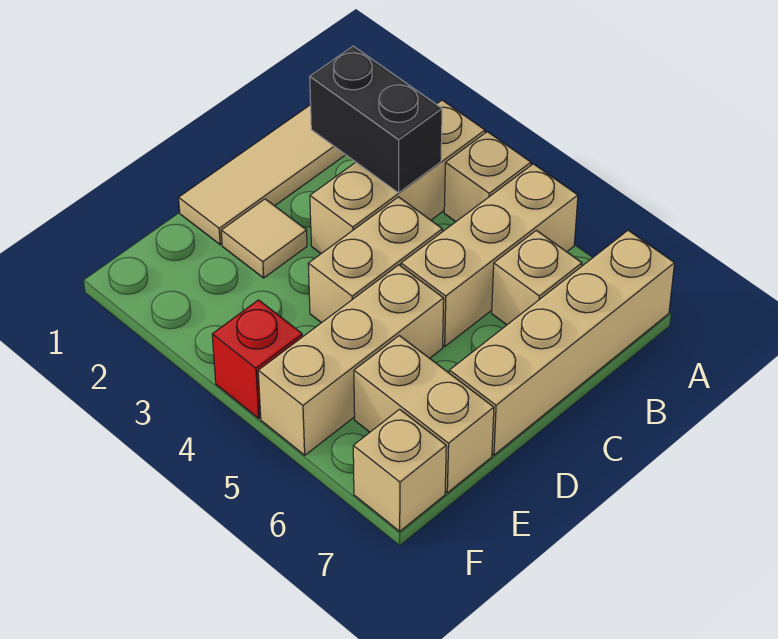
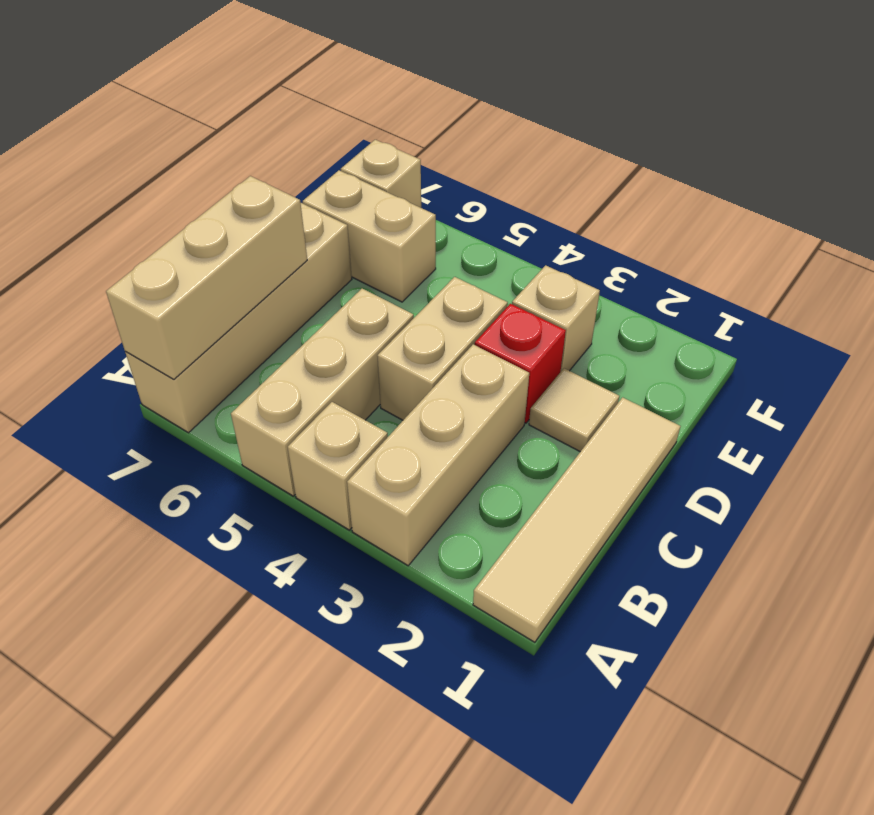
black brick B2:B3 level 2 -> none
tan brick B6 level 1 -> tan brick E3 level 1
tan brick D5:F5 level 1 -> tan brick A7:C7 level 2
red brick F4 level 1 -> red brick D3 level 1

